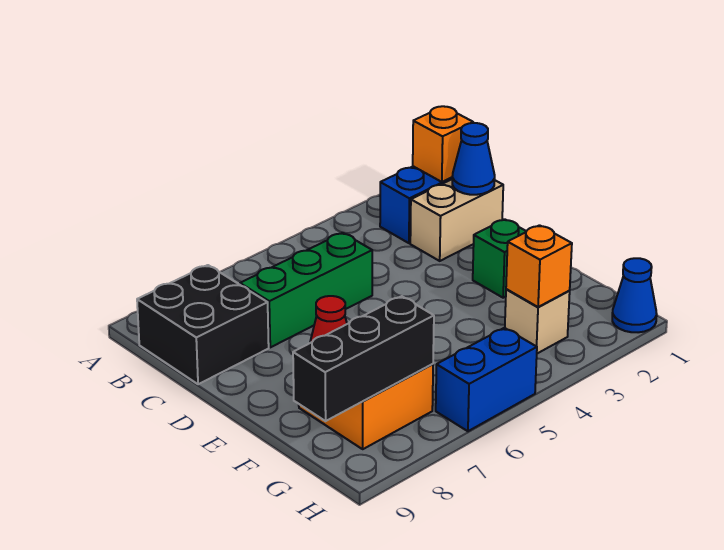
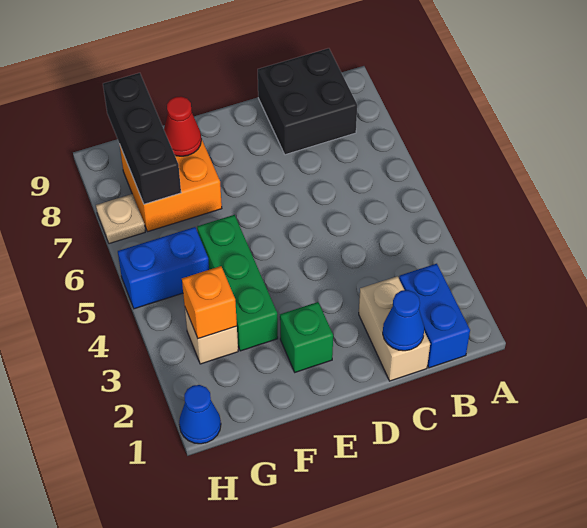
orange brick B1 level 2 -> none
green brick C5:C7 level 1 -> green brick F3:F5 level 1
blue brick H5:H6 level 1 -> blue brick G5:H5 level 1
none -> tan plate H7 level 1

